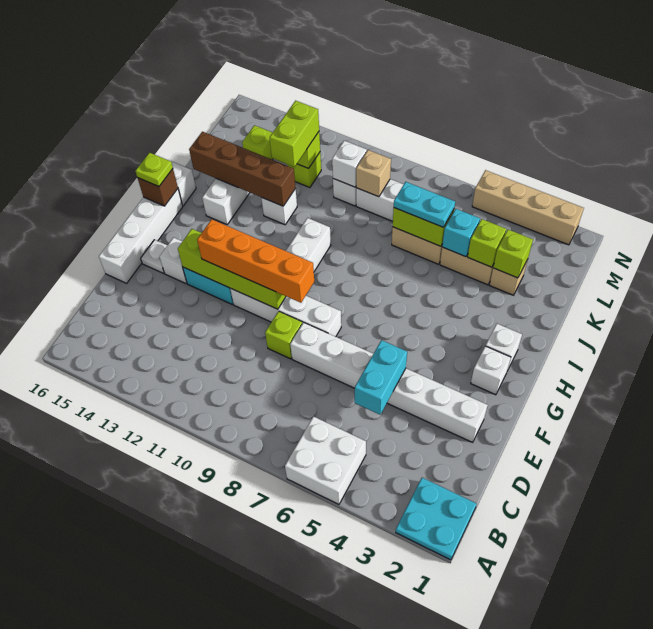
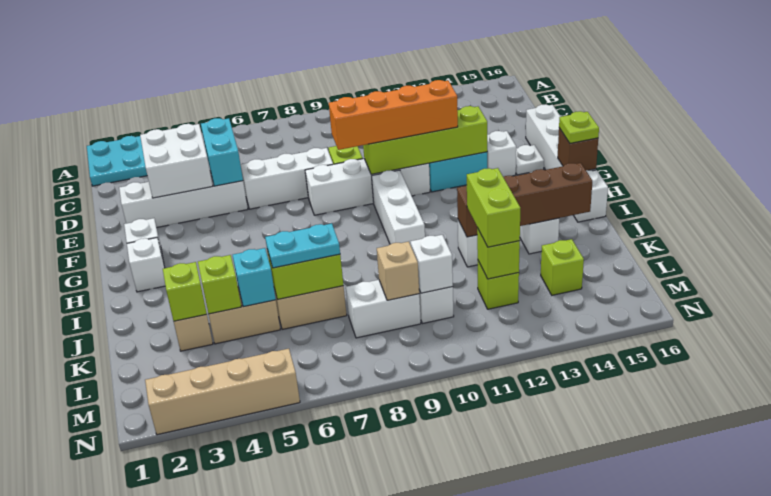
white brick A5:B6 level 1 -> white brick D3:E4 level 2

